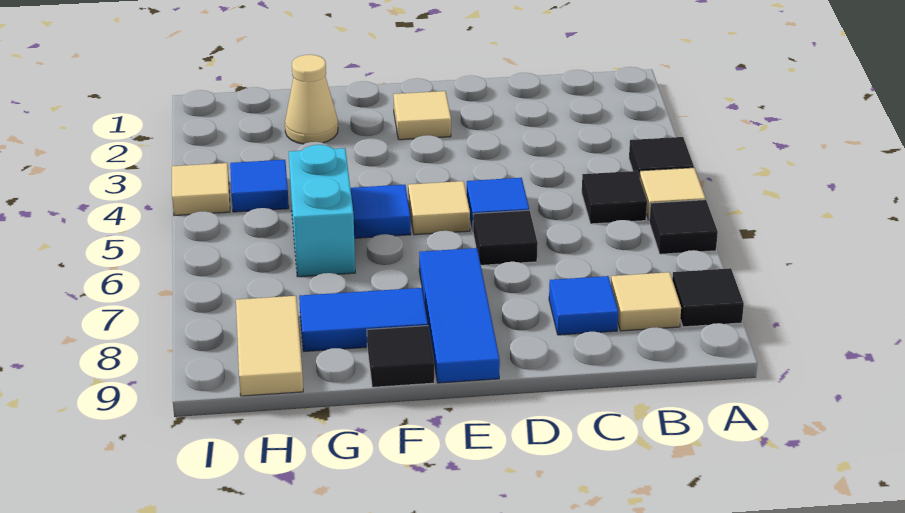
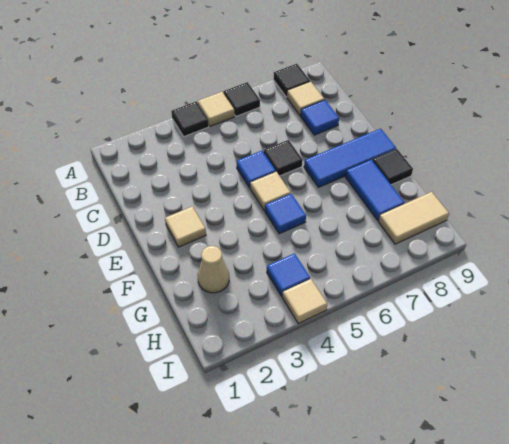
black tile B5 level 1 -> none
cyan brick G5:G6 level 1 -> none

